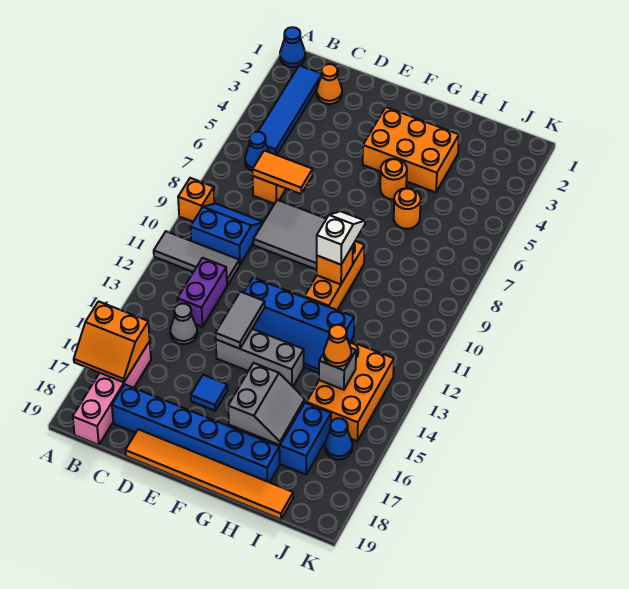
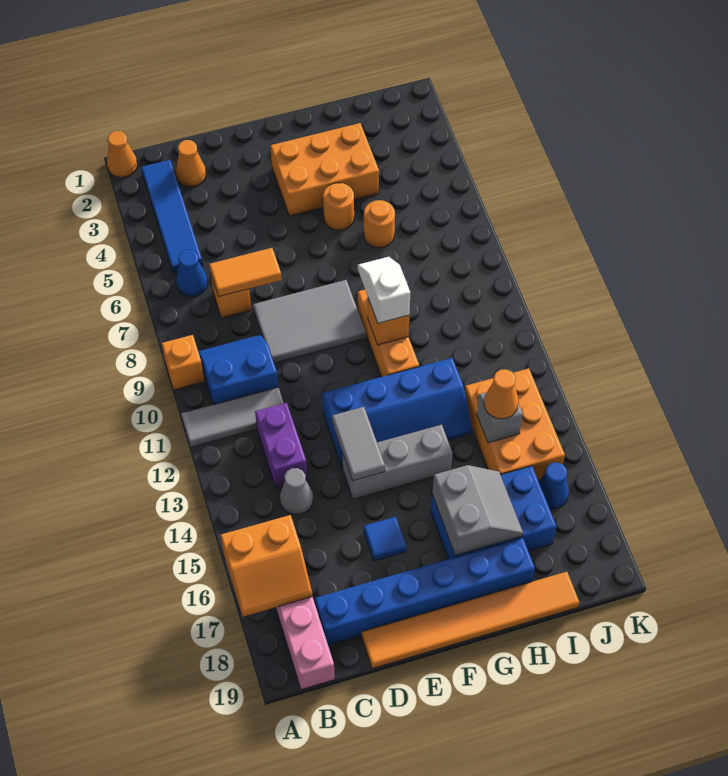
blue cone A1 level 1 -> orange cone A1 level 1

